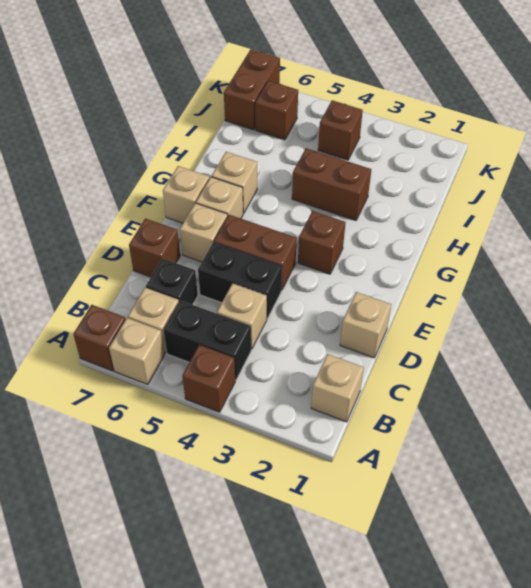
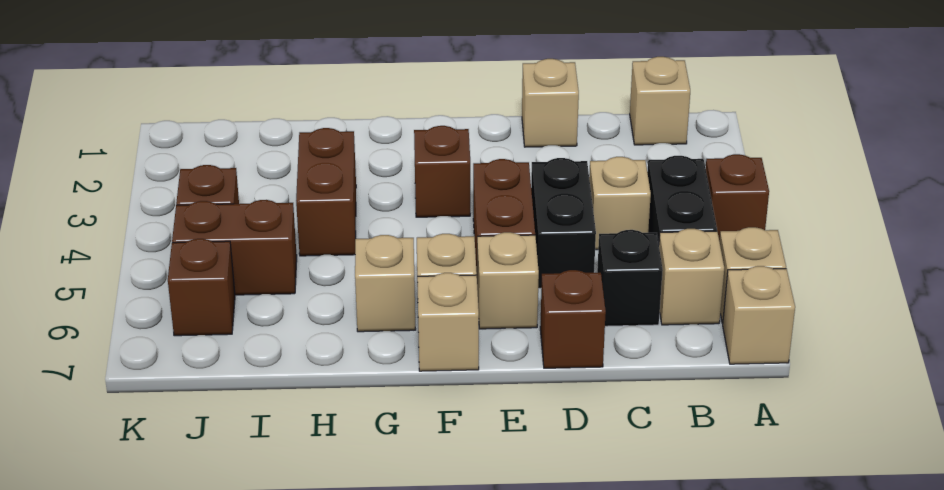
brown brick A7 level 1 -> tan brick A7 level 1
brown brick J7:K7 level 1 -> brown brick I5:J5 level 1

